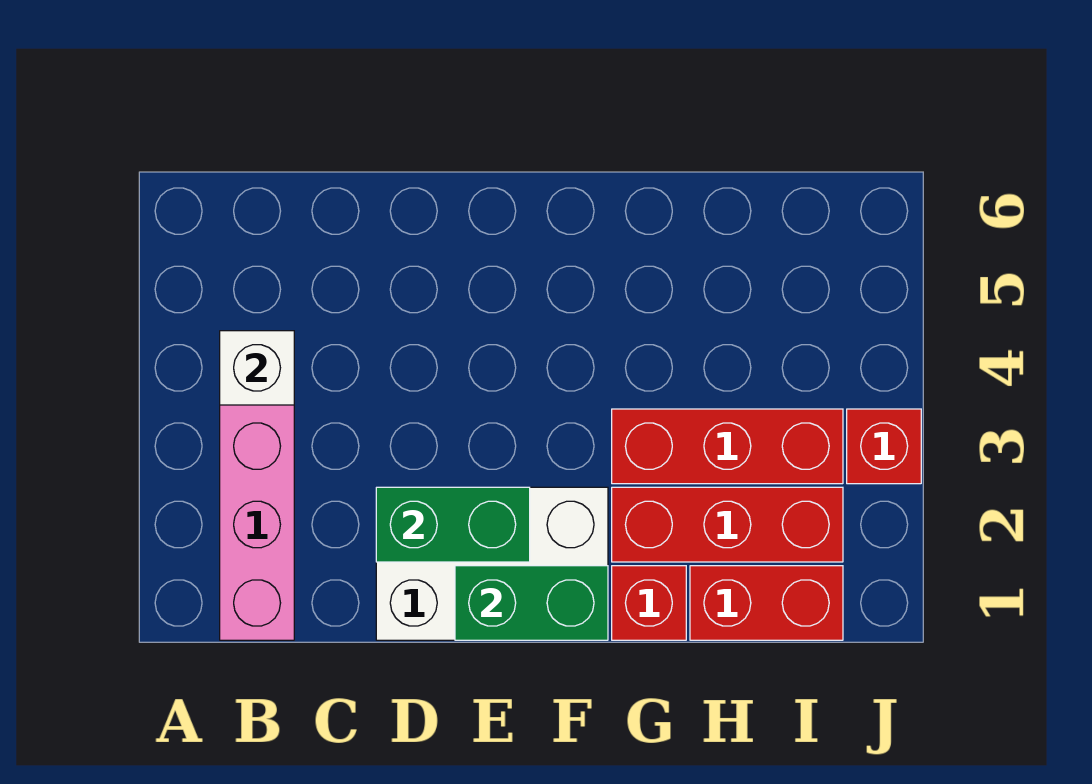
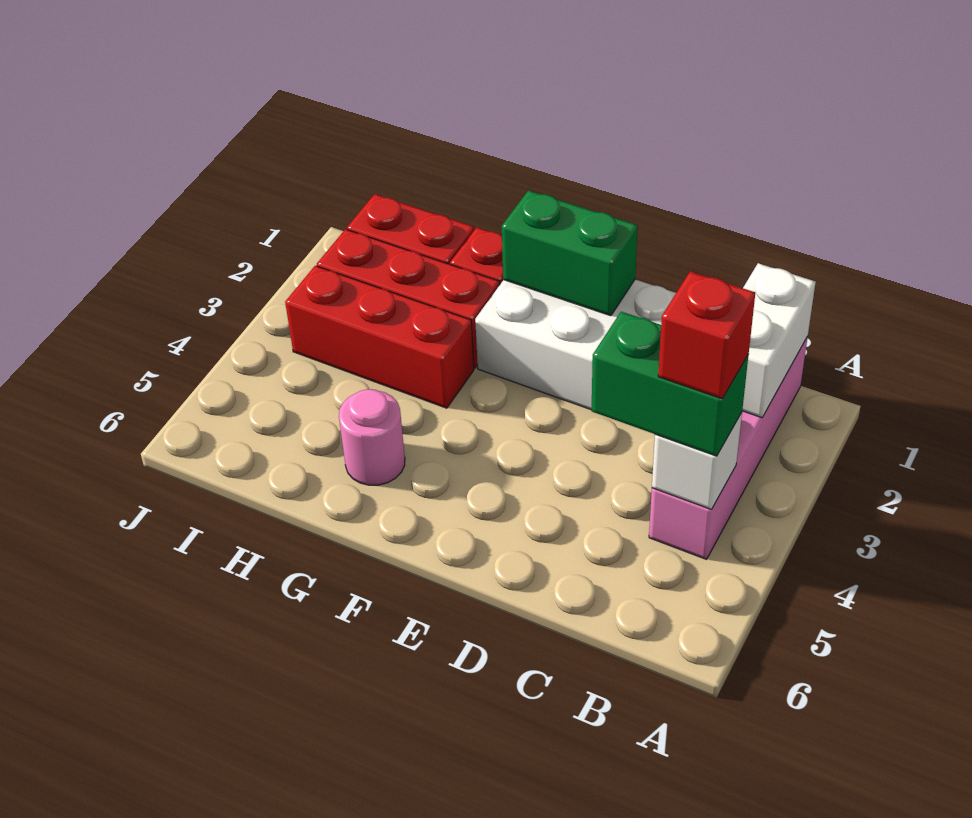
none -> white brick B1:B2 level 2
green brick D2:E2 level 2 -> green brick B4:C4 level 3
none -> pink round brick G5 level 1
red brick J3 level 1 -> red brick B4 level 4

